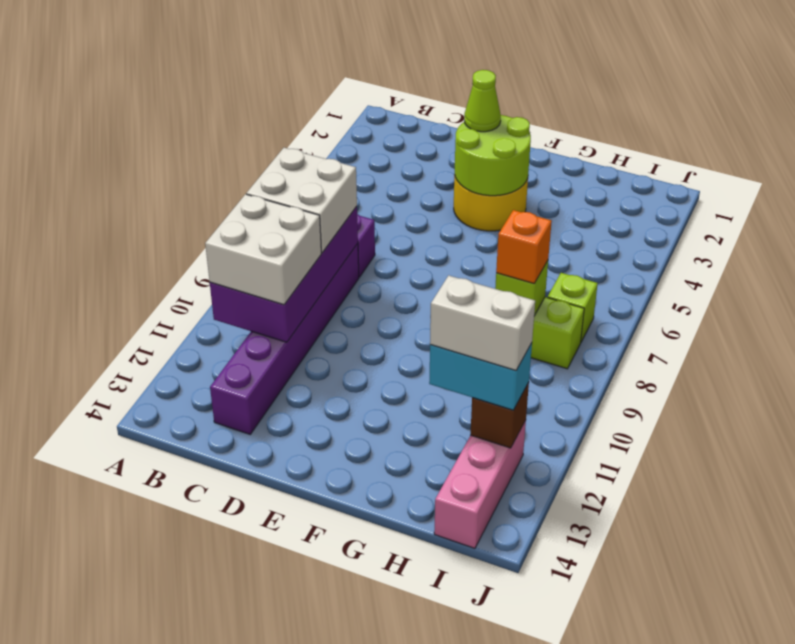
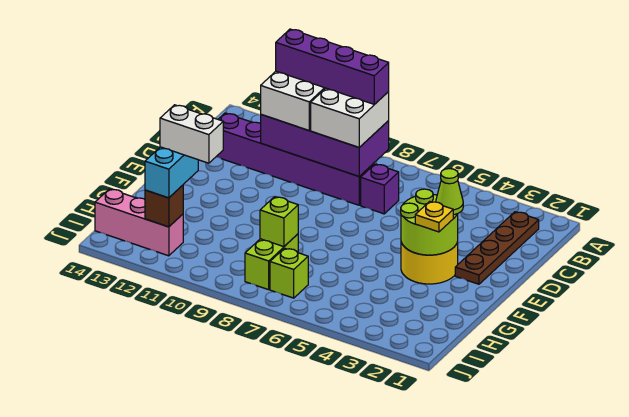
none -> brown plate B2:E2 level 1
none -> purple brick B8:B11 level 4
none -> yellow plate F3 level 3
orange brick H8 level 3 -> none
white brick H12:I12 level 4 -> white brick H11:H12 level 4

